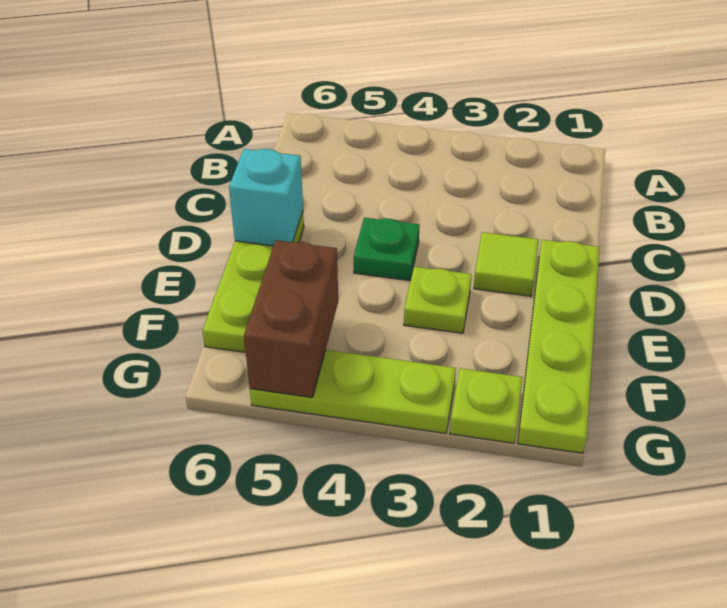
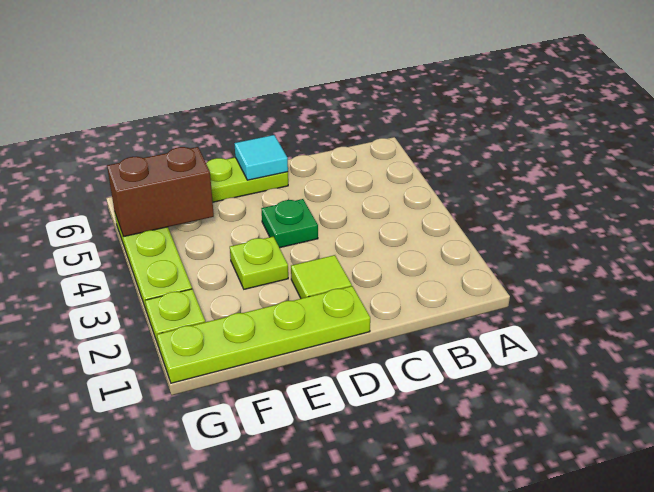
cyan brick D6 level 2 -> cyan tile D6 level 2

